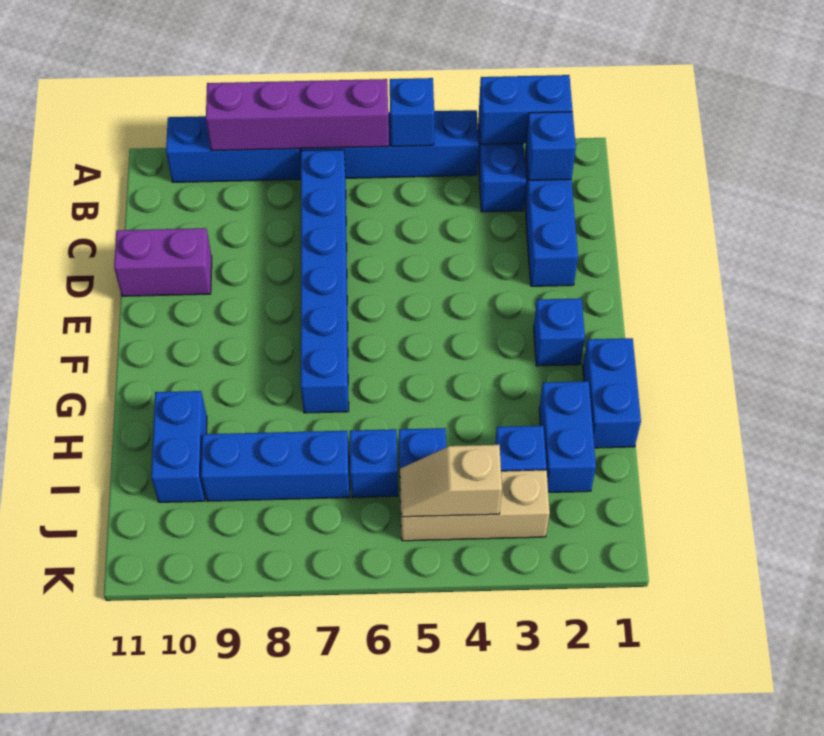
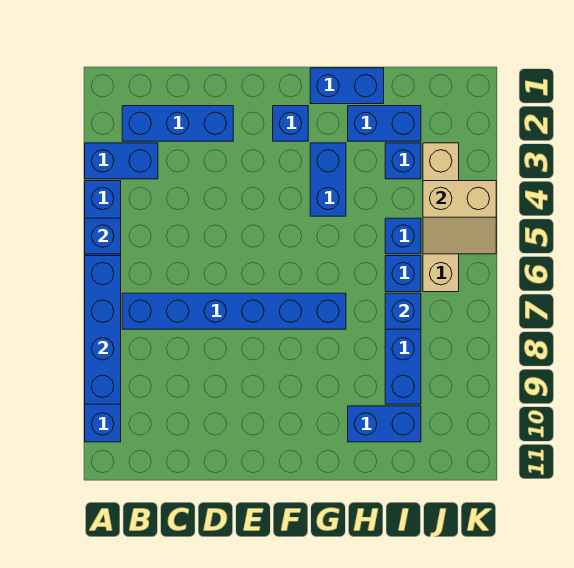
blue brick A2:A3 level 2 -> blue brick G3:G4 level 1
purple brick A6:A9 level 2 -> blue brick A6:A9 level 2
blue brick B2 level 2 -> blue brick I7 level 2
purple brick D10:D11 level 1 -> none
tan brick J3:J5 level 1 -> tan brick J3:J6 level 1
tan slope J4:J5 level 2 top 4 -> tan slope J4:K5 level 2 top 4

